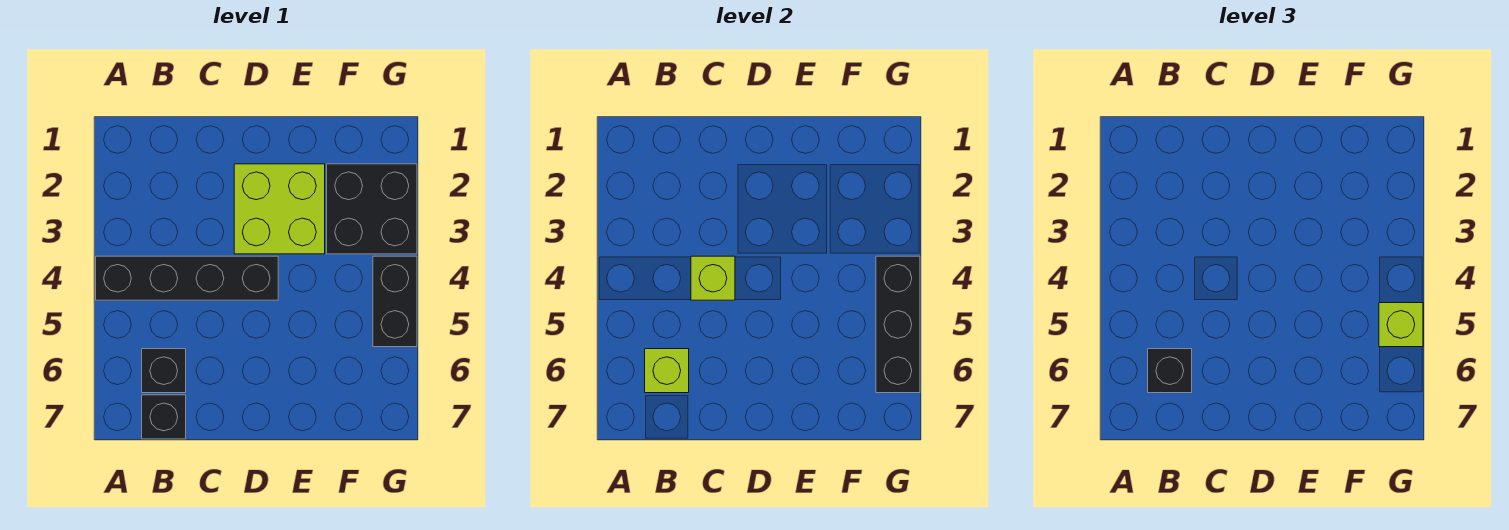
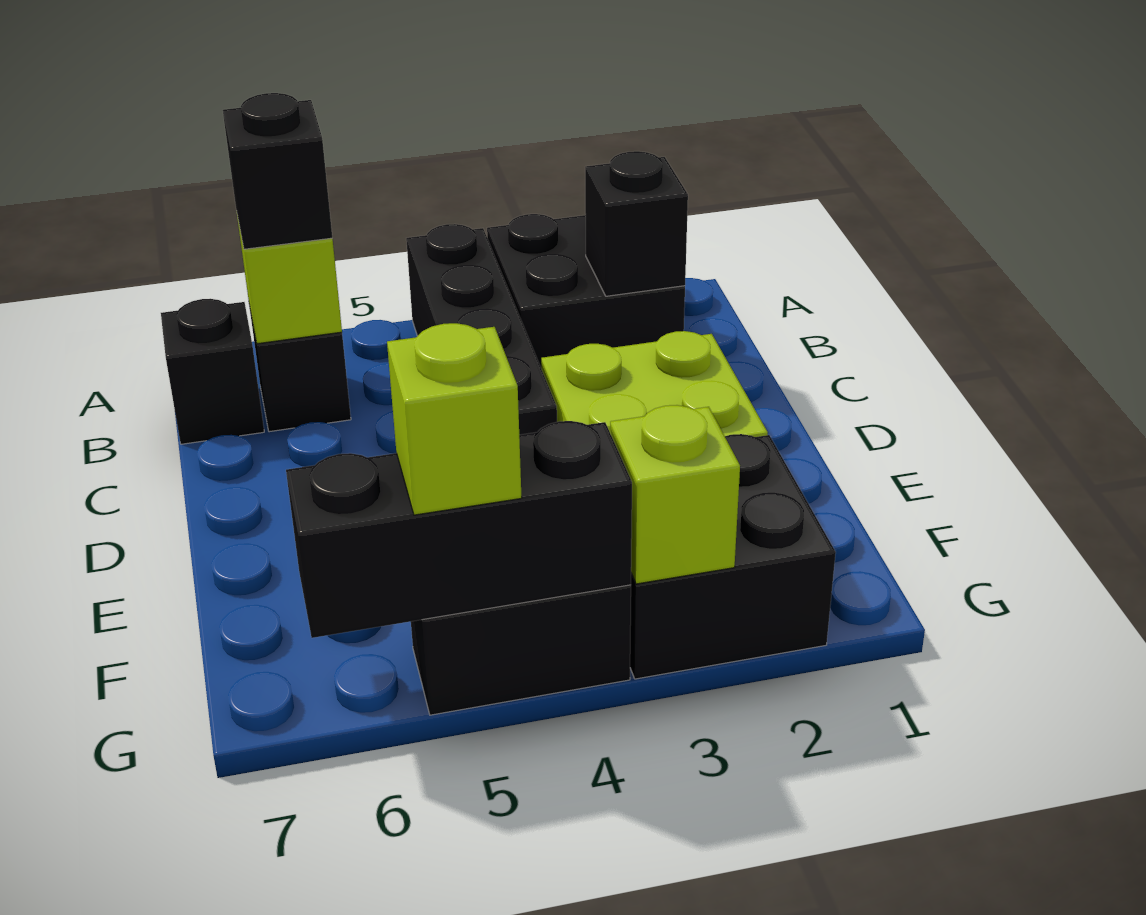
none -> black brick A2:B3 level 1
none -> black brick B2 level 2
lime brick C4 level 2 -> lime brick G3 level 2

